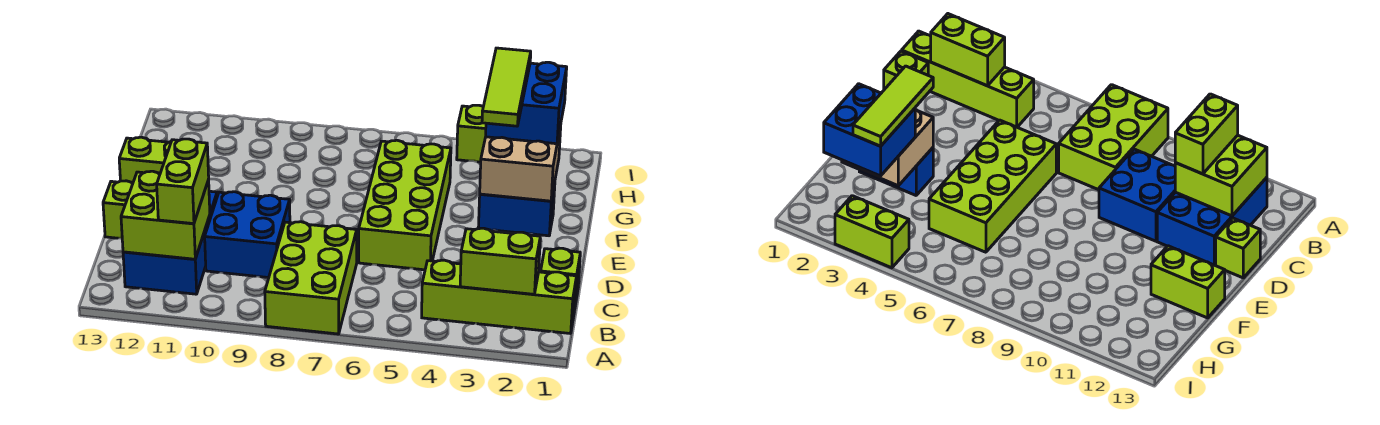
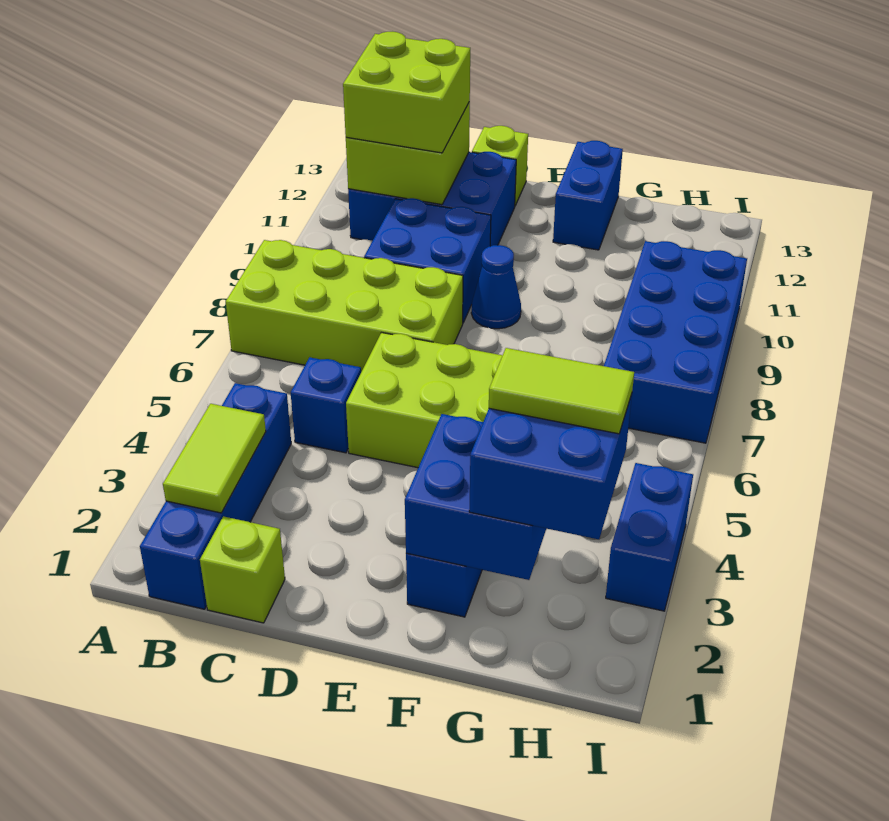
lime brick A7:C8 level 1 -> lime brick A7:D8 level 1
lime brick B1:B4 level 1 -> blue brick B1:B4 level 1
lime brick B2:B3 level 2 -> lime tile B2:B3 level 2
lime brick B11:C11 level 3 -> lime brick B11:C12 level 3
none -> blue brick C5 level 1
none -> blue cone E9 level 1
tan brick F2:G3 level 2 -> blue brick F2:G3 level 2
lime tile F3:H3 level 4 -> lime tile G3:H3 level 4
lime brick F12:F13 level 1 -> blue brick F12:F13 level 1
none -> blue brick H7:I10 level 1
lime brick I3:I4 level 1 -> blue brick I3:I4 level 1

